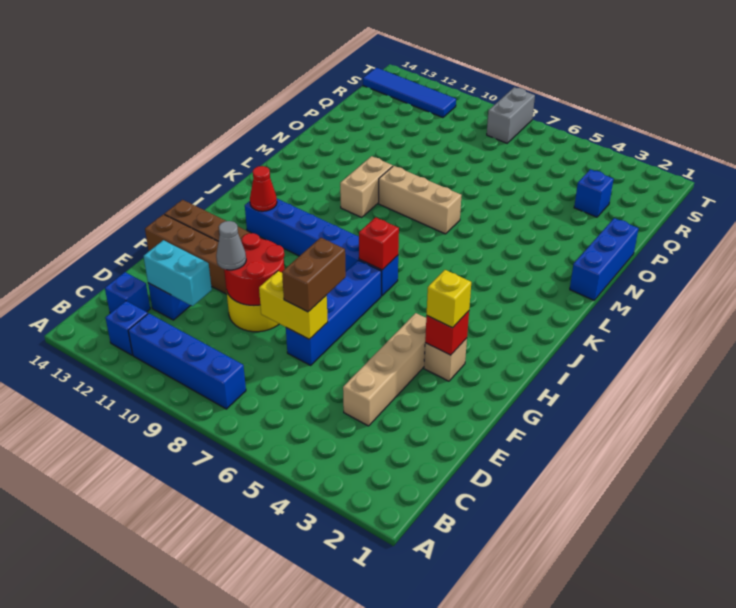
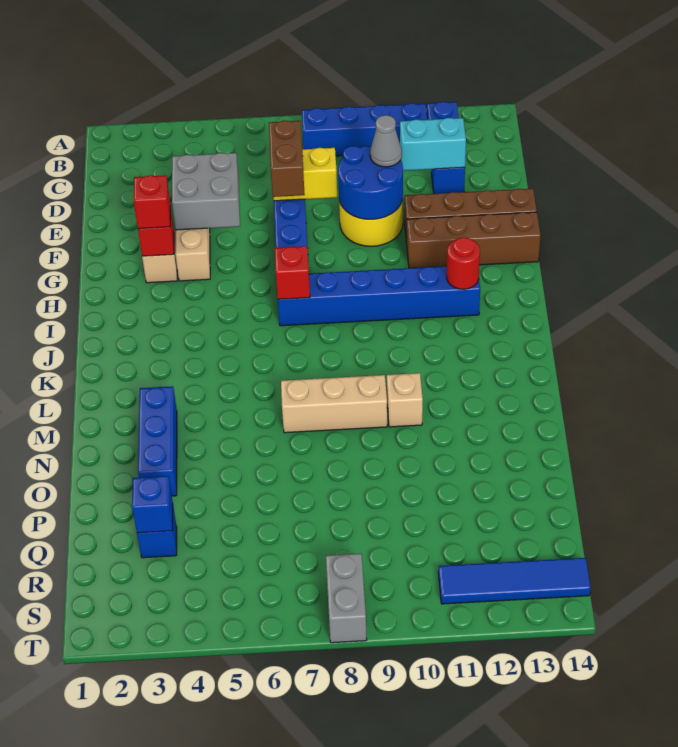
blue brick C13 level 1 -> blue brick Q3 level 2
none -> grey brick E4:F5 level 2
red round brick E9:F10 level 2 -> blue round brick E9:F10 level 2
yellow brick G3 level 3 -> red brick G3 level 3
red cone I12 level 2 -> red round brick I12 level 2
tan brick L10:M10 level 1 -> tan brick M10 level 1
blue brick M1:O1 level 1 -> blue brick M3:O3 level 1

